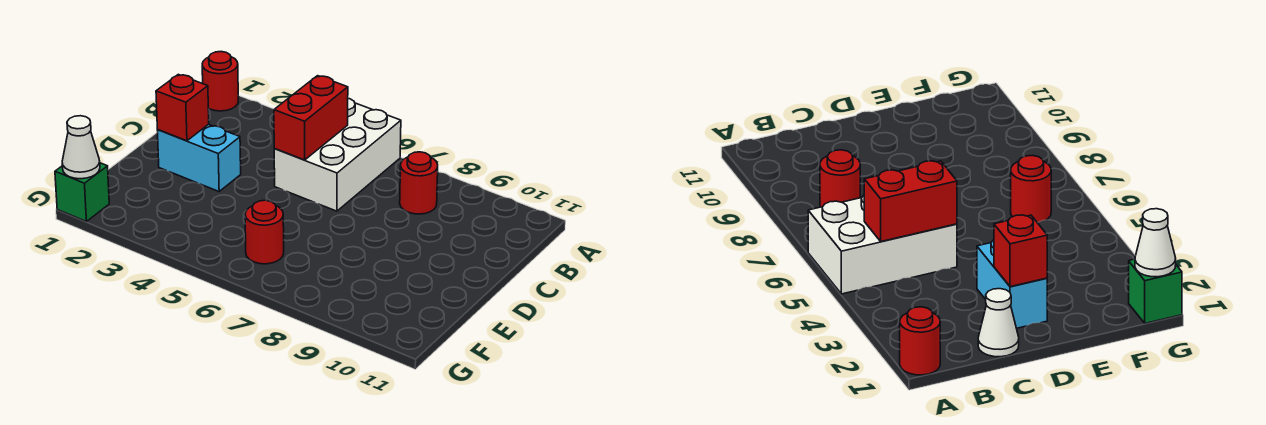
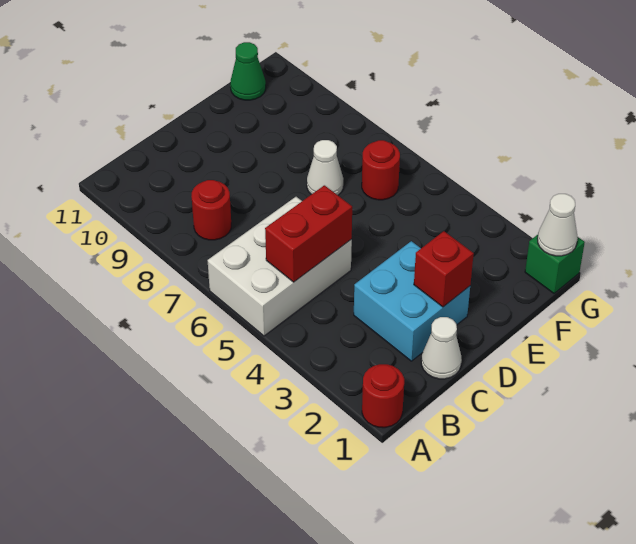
cyan brick D2:D3 level 1 -> cyan brick C2:D3 level 1
none -> white cone E7 level 1
none -> green cone F11 level 1

